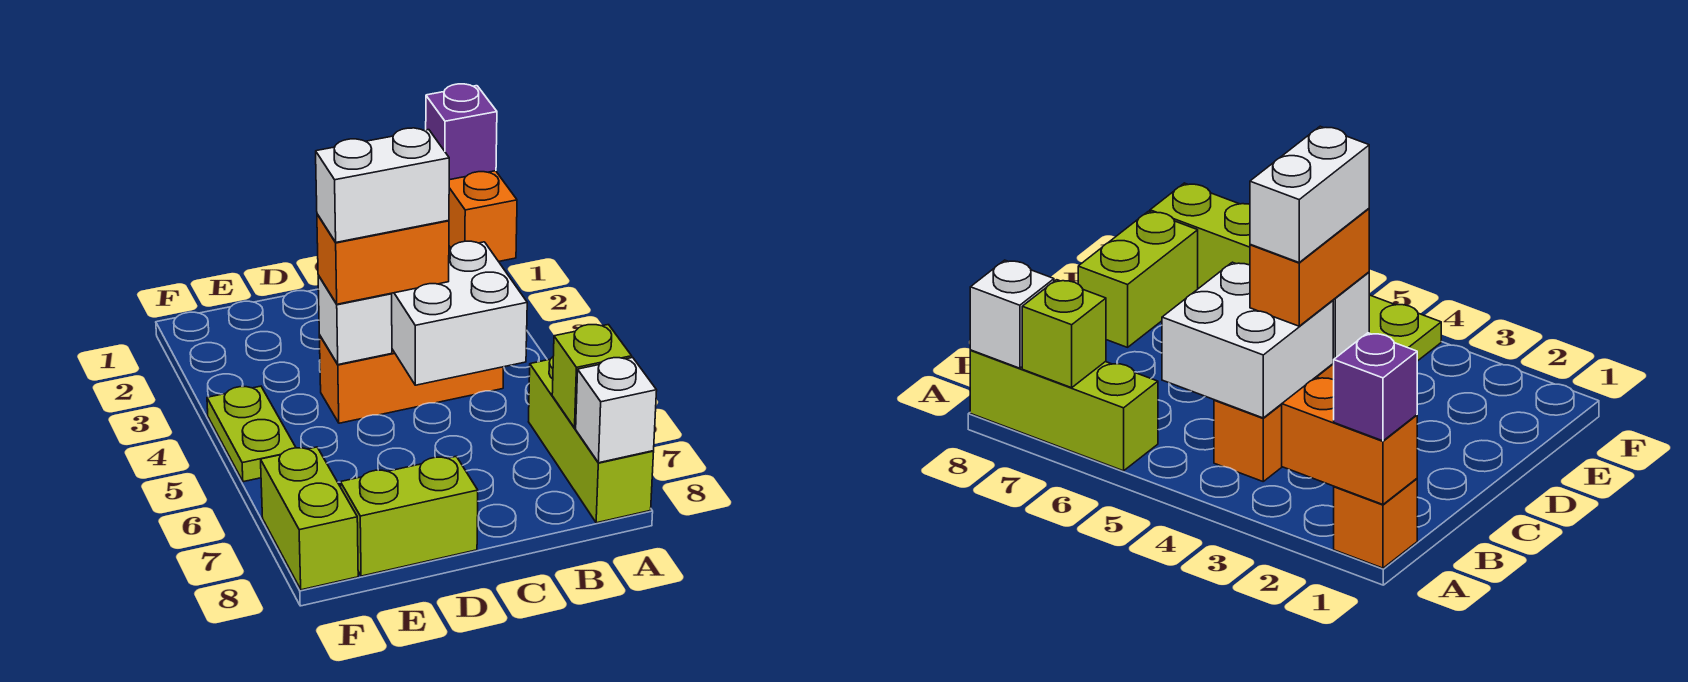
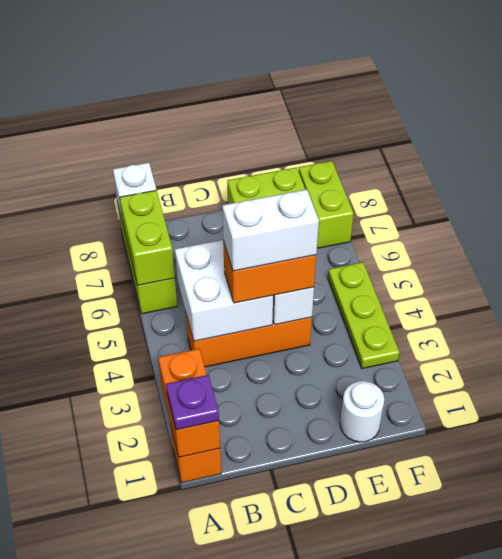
purple brick A1 level 3 -> purple plate A1 level 3
lime brick A7 level 2 -> lime brick A6:A7 level 2
none -> white round brick E1 level 1
lime plate F4:F5 level 1 -> lime plate F3:F5 level 1

